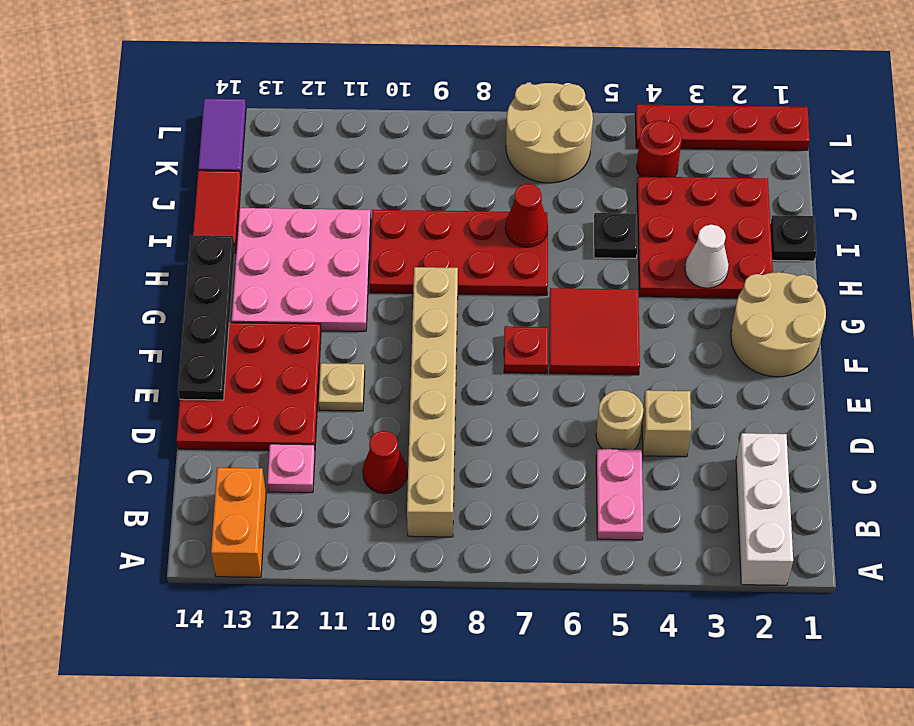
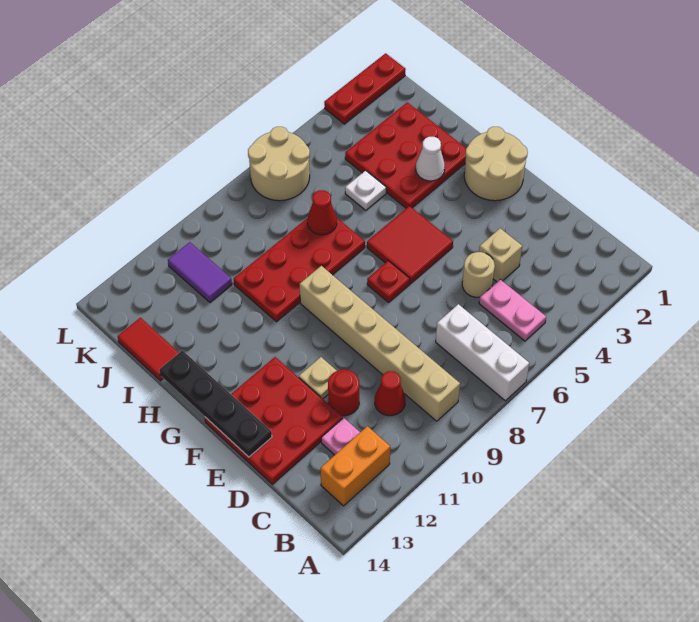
white brick A2:C2 level 1 -> white brick A7:C7 level 1
orange brick A13:B13 level 1 -> orange brick B12:B13 level 1
pink plate G11:I13 level 1 -> none
black plate I1 level 1 -> none
black plate I5 level 1 -> white plate I5 level 1
red round brick K4 level 1 -> red round brick D11 level 1
purple tile K14:L14 level 1 -> purple tile J11:K11 level 1
red plate L1:L4 level 1 -> red plate L1:L3 level 1

